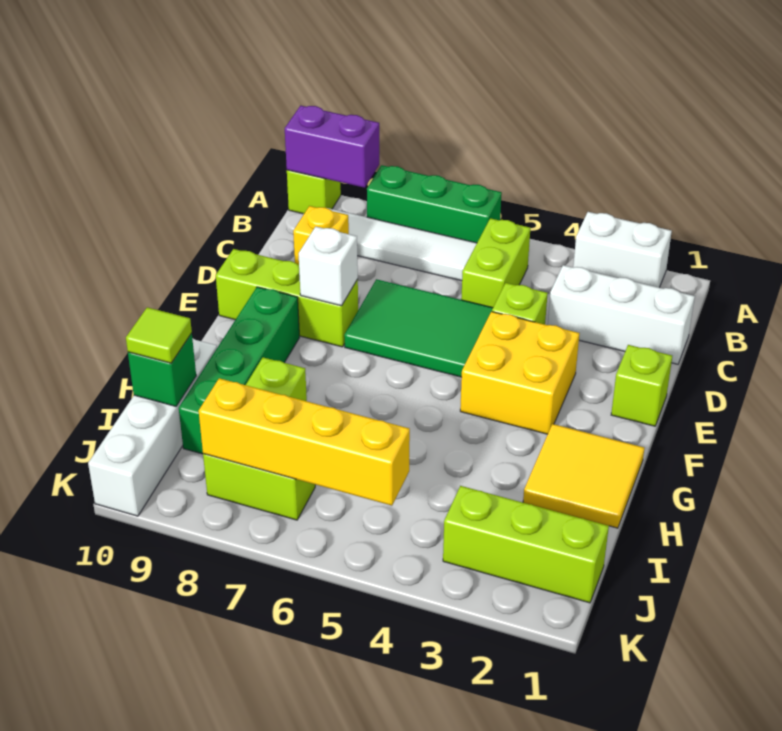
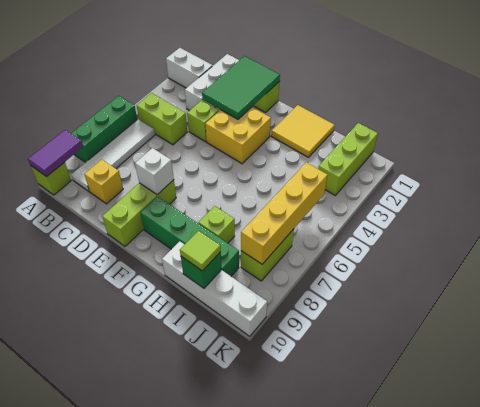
white brick A2:A3 level 1 -> white brick A2:B2 level 1
purple brick A9:A10 level 2 -> purple tile A9:A10 level 2
green tile D5:E7 level 1 -> green tile D1:E3 level 2

